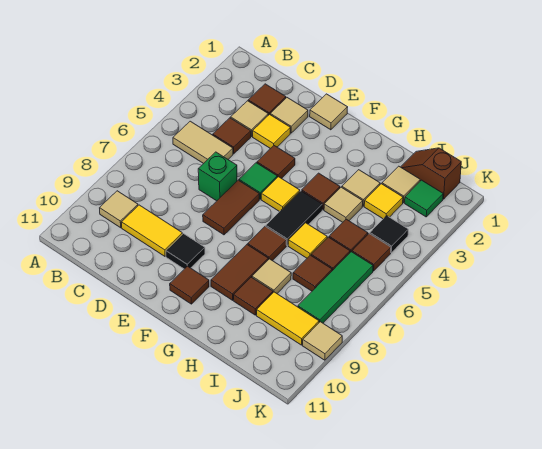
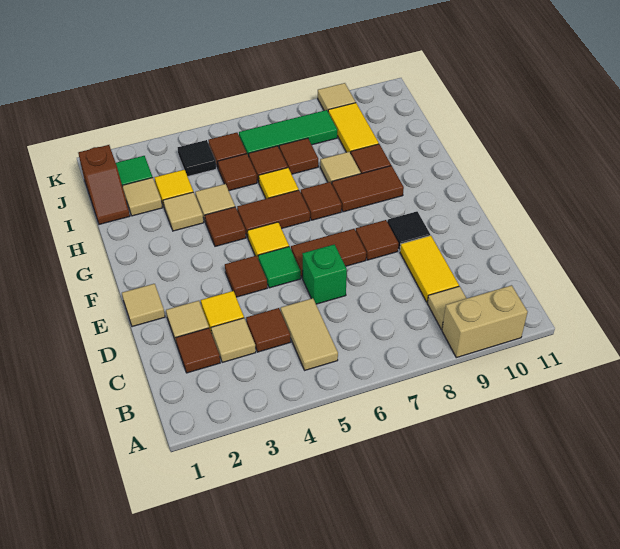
none -> tan brick A9:A10 level 1
brown tile F10 level 1 -> brown tile E8 level 1
black tile G5:G6 level 1 -> brown tile G5:G6 level 1

